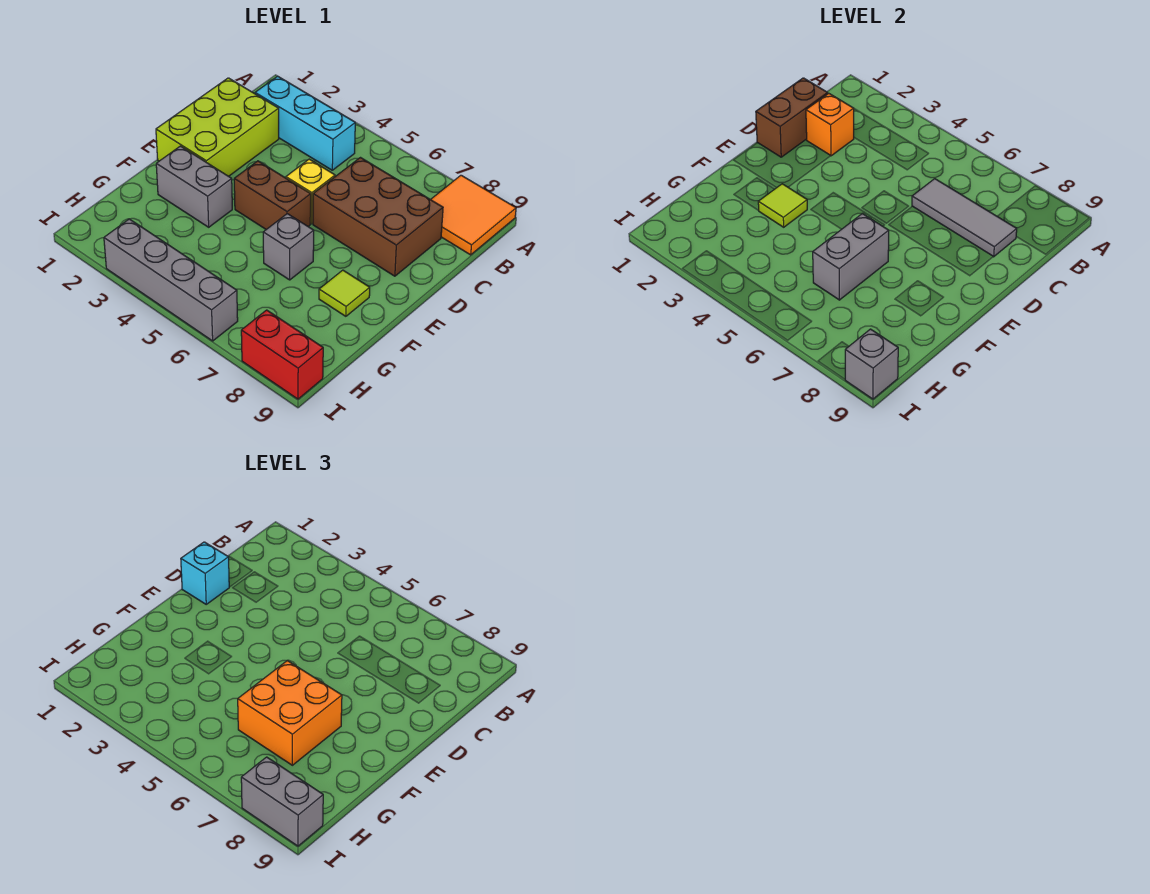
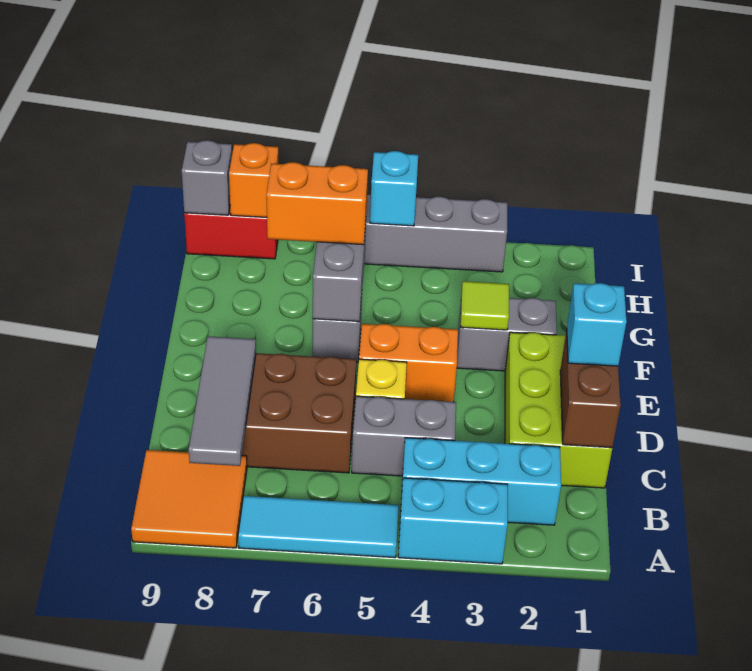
none -> cyan brick A3:A4 level 1
none -> cyan tile A5:A7 level 1
orange brick C2 level 2 -> orange brick I8 level 2
grey tile C6:C8 level 2 -> grey tile B8:D8 level 2
brown brick E4:E5 level 1 -> orange brick E4:E5 level 1
orange brick F6:G7 level 3 -> orange brick G6:G7 level 3
lime tile F8 level 1 -> none
none -> cyan brick I5 level 2
grey brick I8:I9 level 3 -> grey brick C4:C5 level 1

